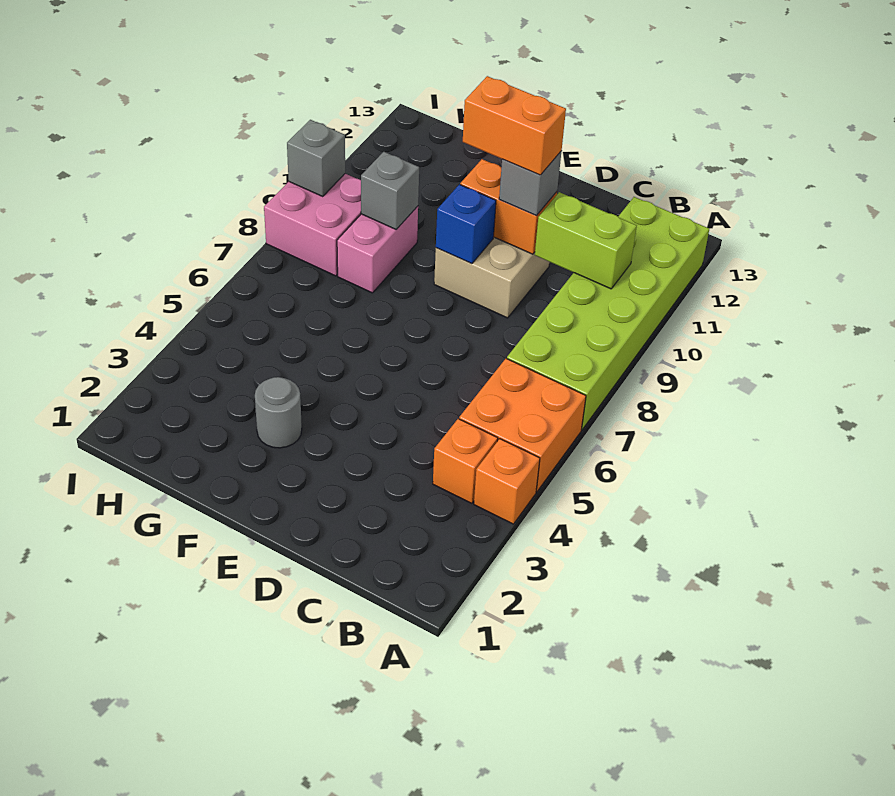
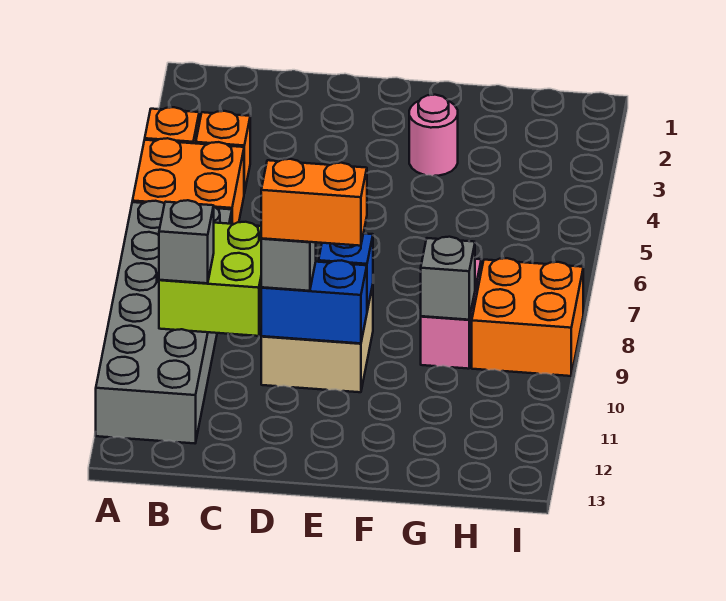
lime brick A7:B12 level 1 -> grey brick A7:B12 level 1
lime brick B10:C10 level 2 -> lime brick B9:C10 level 2
orange brick D10:E10 level 2 -> blue brick D10:E10 level 2
grey round brick F3 level 1 -> pink round brick F3 level 1
pink brick H8:I9 level 1 -> orange brick H8:I9 level 1
grey brick I9 level 2 -> grey brick B10 level 3

